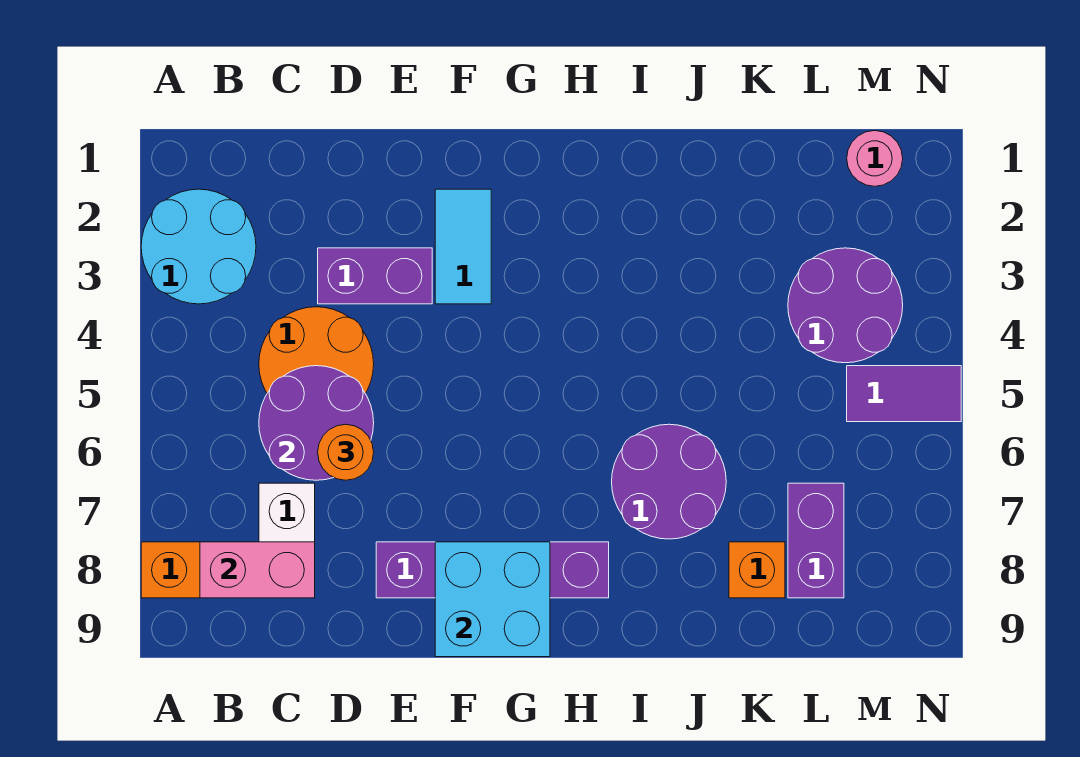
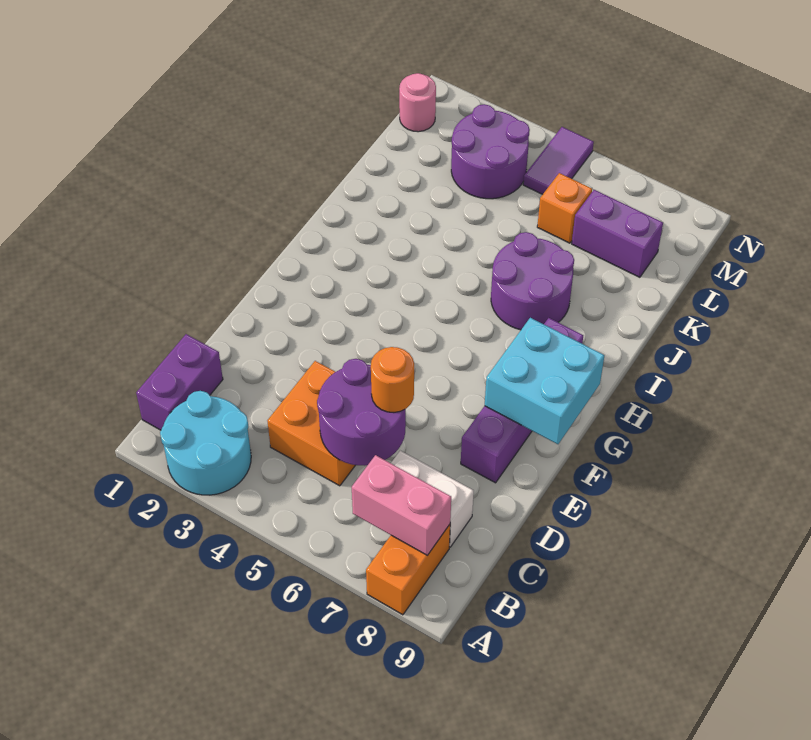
pink brick B8:C8 level 2 -> pink brick B7:B8 level 2
orange round brick C4:D5 level 1 -> orange brick C4:D5 level 1
purple brick D3:E3 level 1 -> purple brick B1:C1 level 1
cyan tile F2:F3 level 1 -> none
orange brick K8 level 1 -> orange brick L6 level 1

